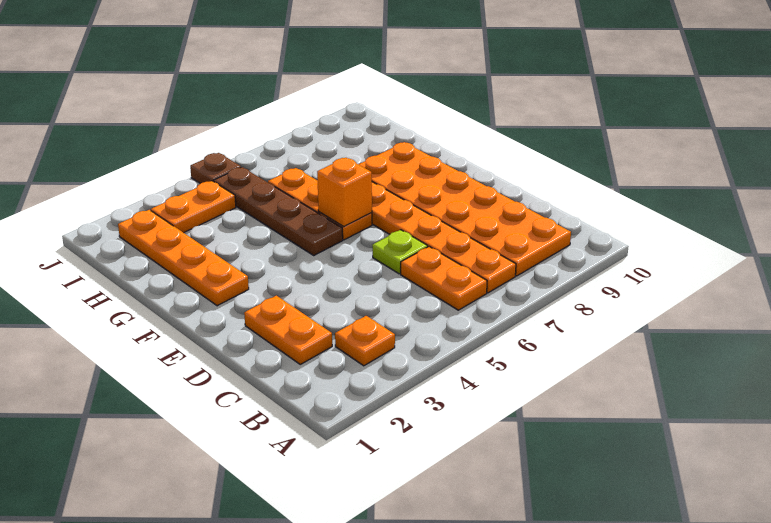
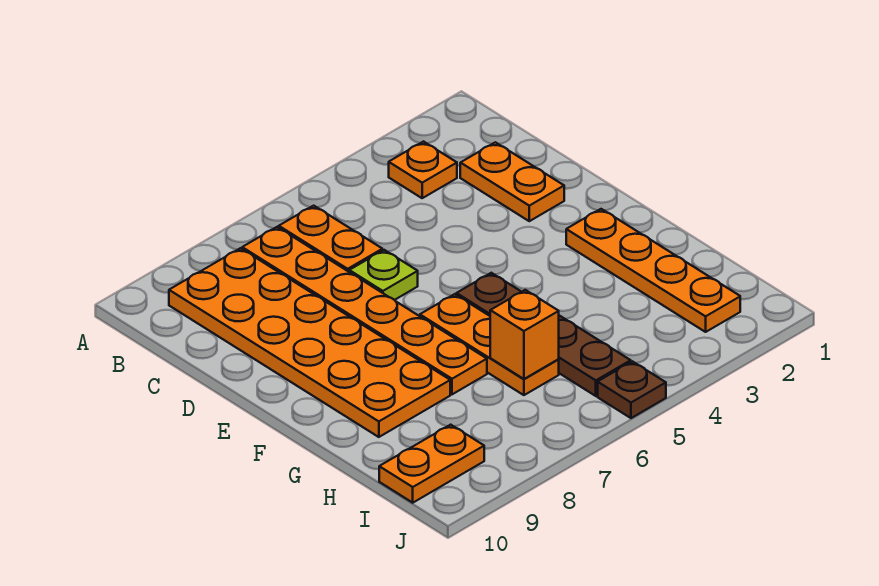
orange brick F6 level 2 -> orange brick H6 level 2
orange plate I3:I4 level 1 -> orange plate I9:I10 level 1

